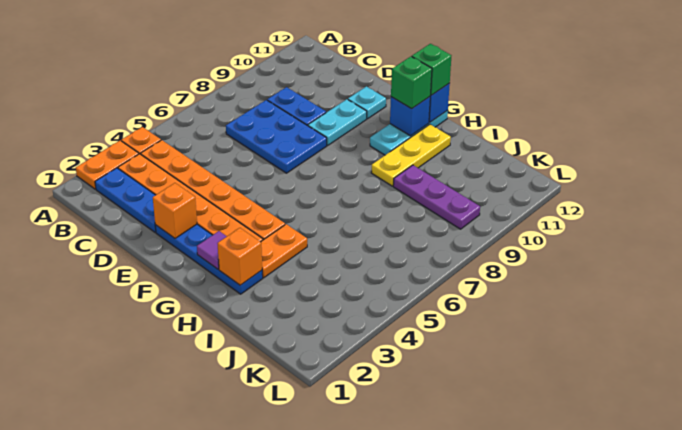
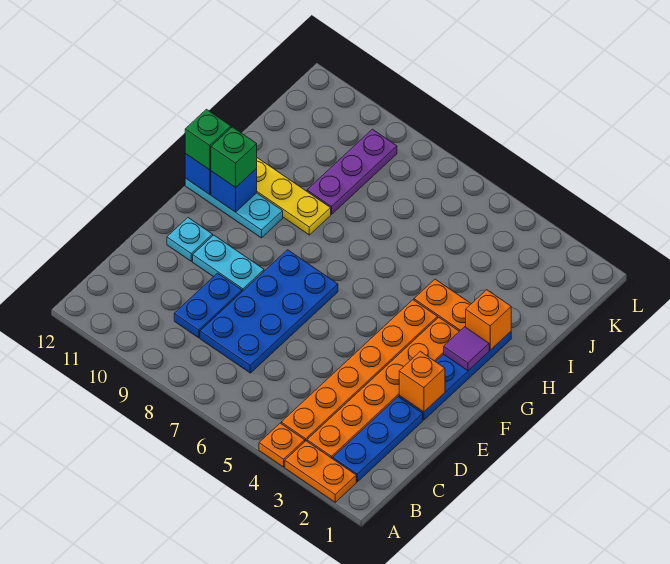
blue plate C7:E8 level 1 -> blue plate C7:F8 level 1

